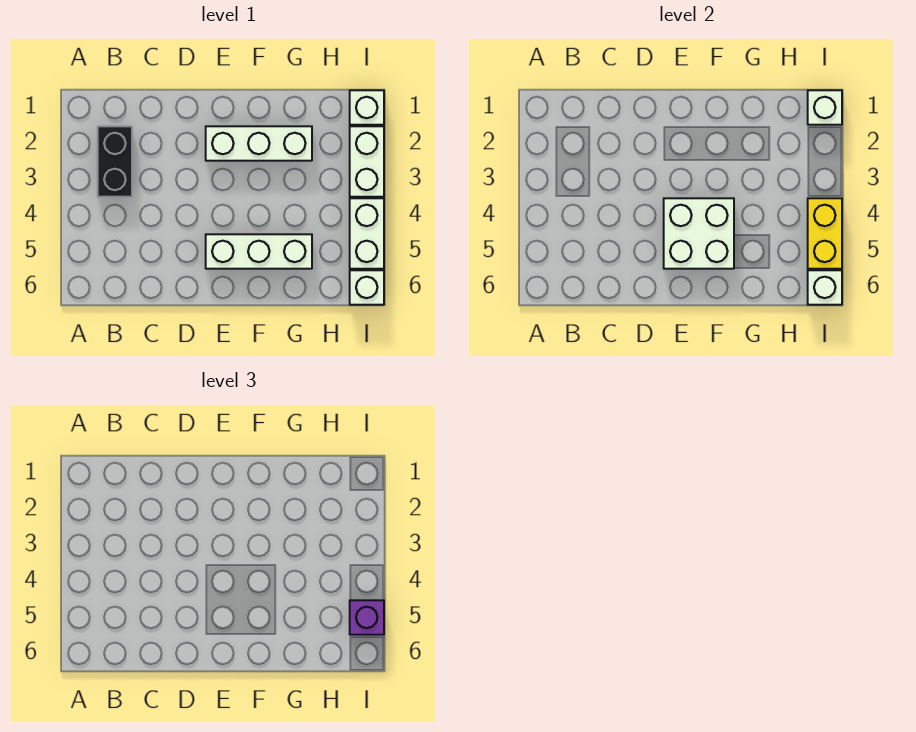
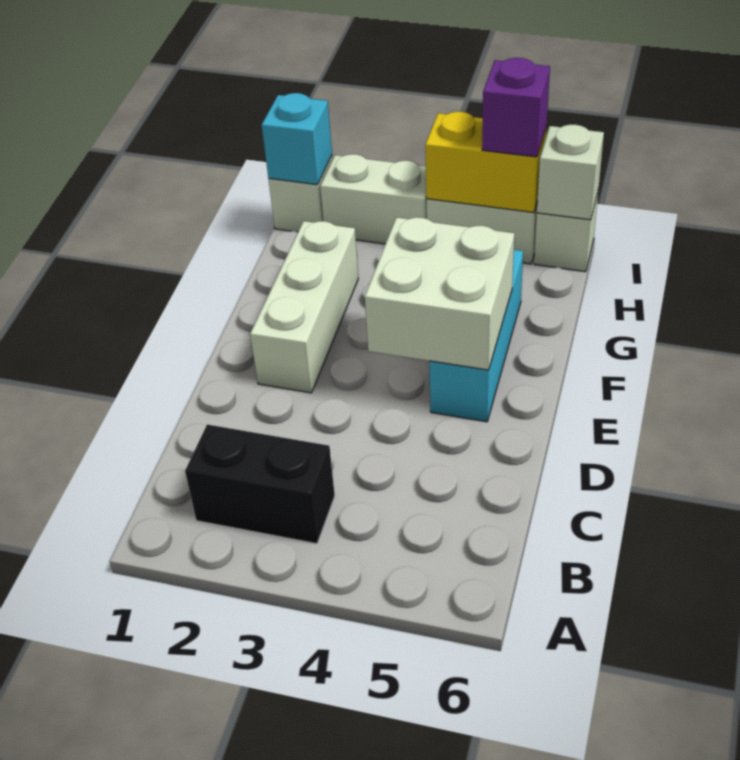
white brick E5:G5 level 1 -> cyan brick E5:G5 level 1
white brick I1 level 2 -> cyan brick I1 level 2

